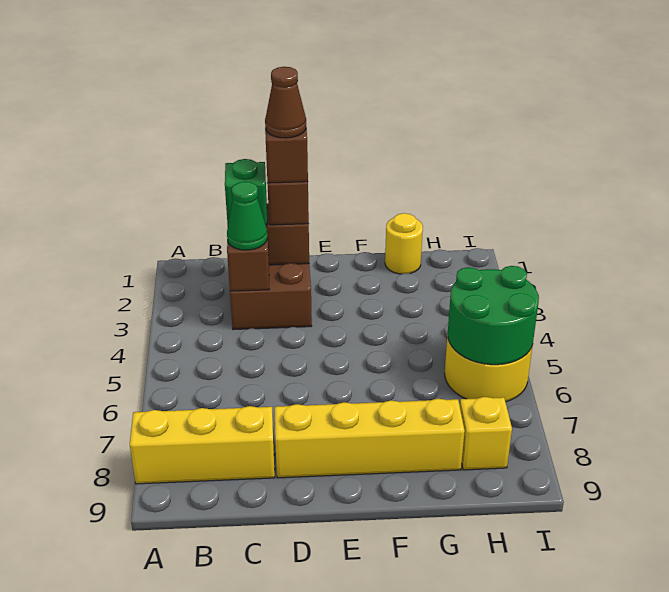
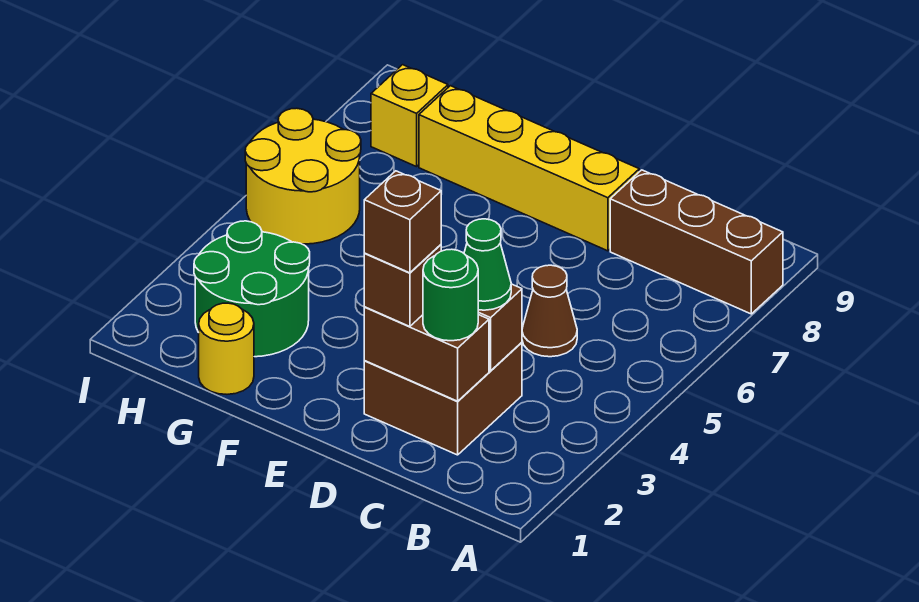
yellow brick A8:C8 level 1 -> brown brick A8:C8 level 1
green brick C2 level 3 -> green round brick C2 level 3
brown cone D2 level 5 -> brown cone C5 level 1
green round brick H5:I6 level 2 -> green round brick G2:H3 level 1

